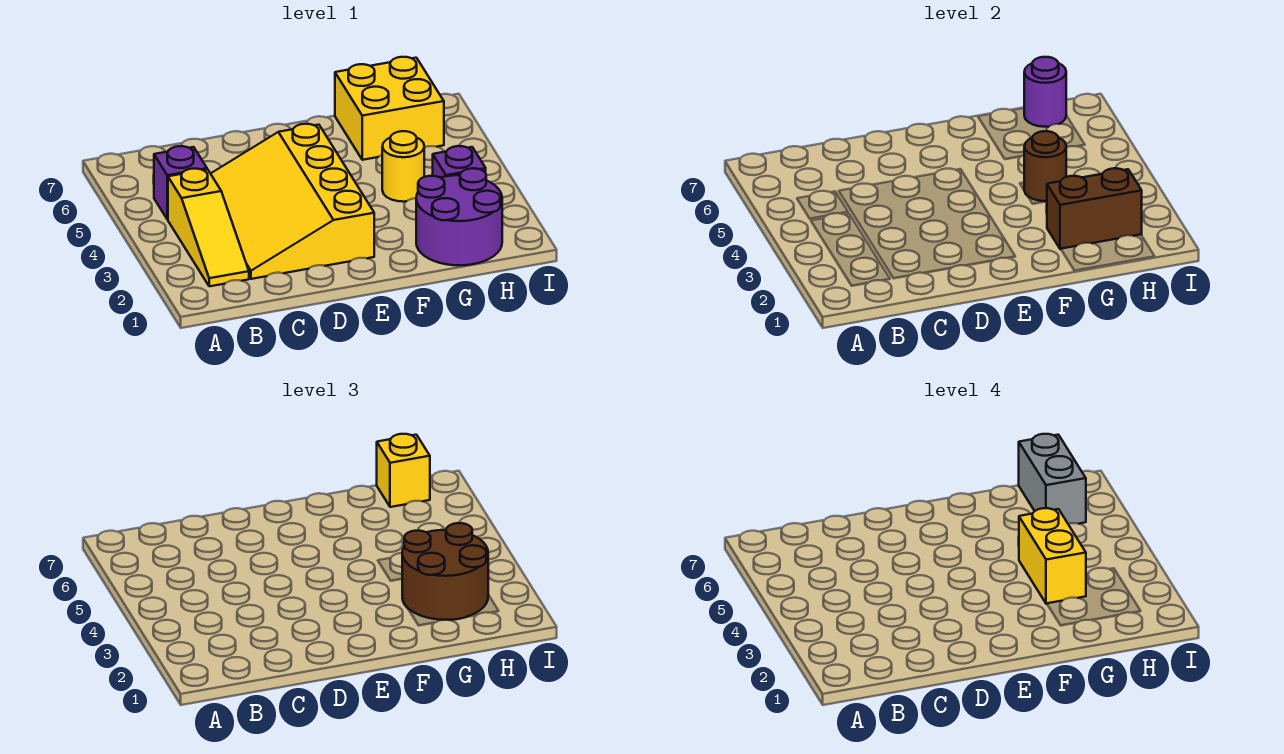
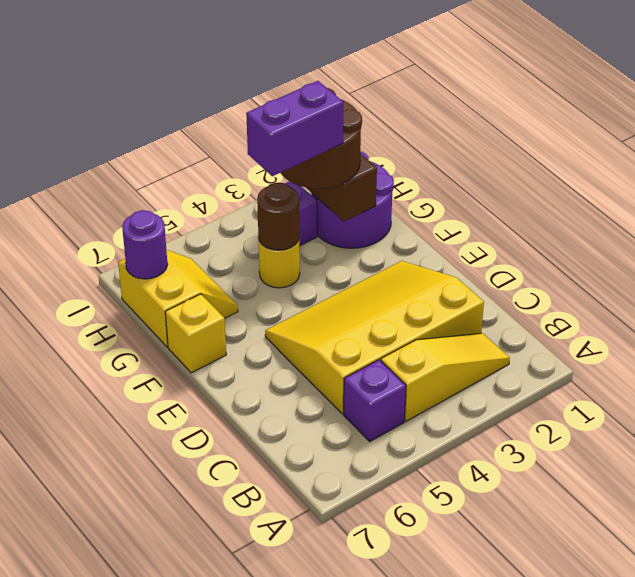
yellow slope C2:E5 level 1 top E -> yellow slope C2:E5 level 1 top C
yellow brick G3:G4 level 4 -> purple brick G3:G4 level 4
yellow brick G6:H7 level 1 -> yellow slope G6:H7 level 1 top 7
grey brick H6:H7 level 4 -> none
yellow brick H7 level 3 -> yellow brick F7 level 1

